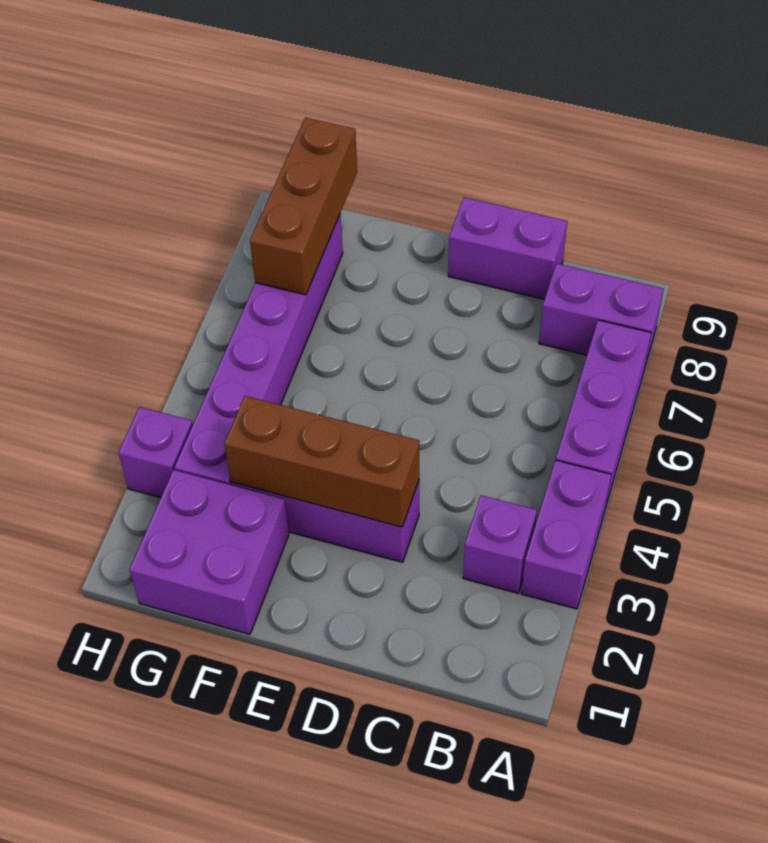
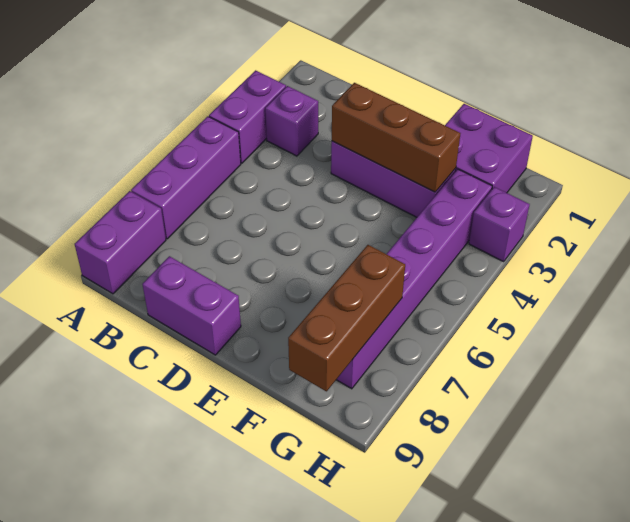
purple brick A8:B8 level 1 -> purple brick A8:A9 level 1

